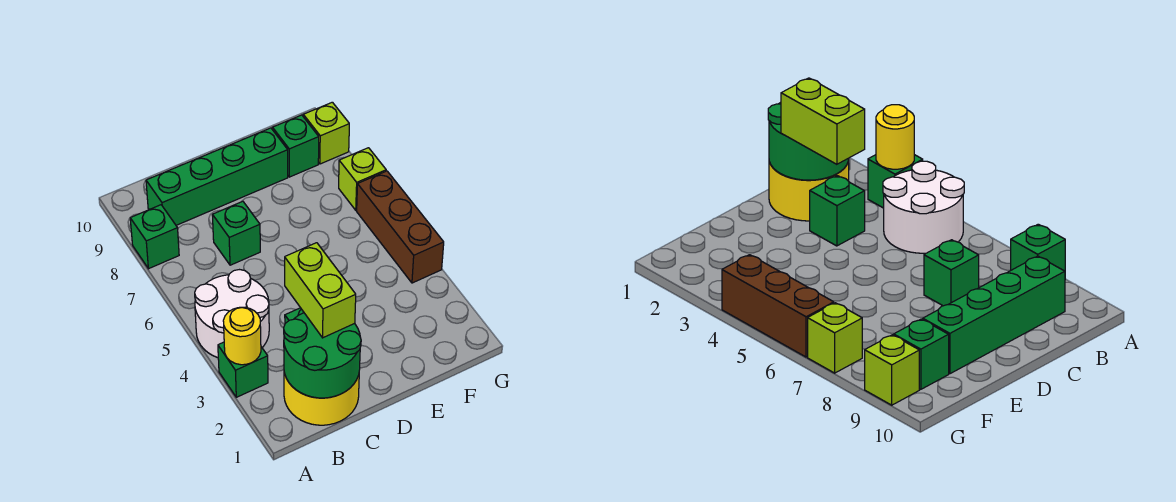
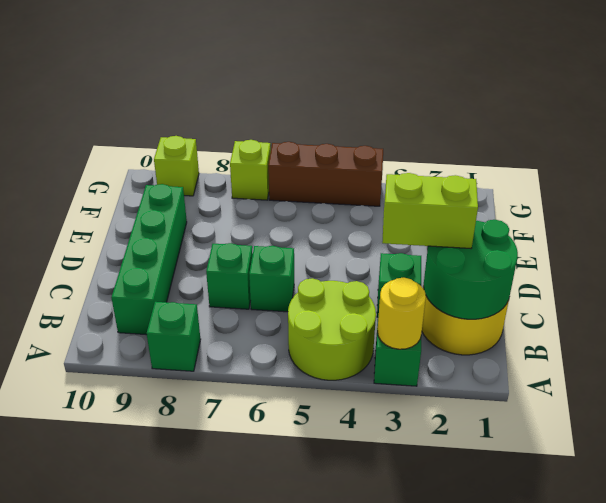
white round brick A4:B5 level 1 -> lime round brick A4:B5 level 1
green brick F9 level 1 -> green brick C6 level 1

